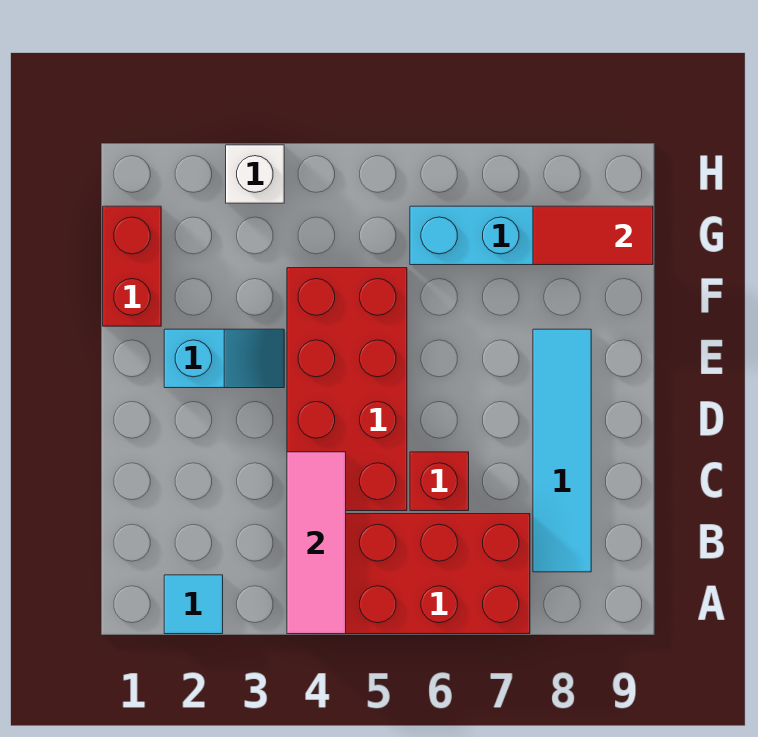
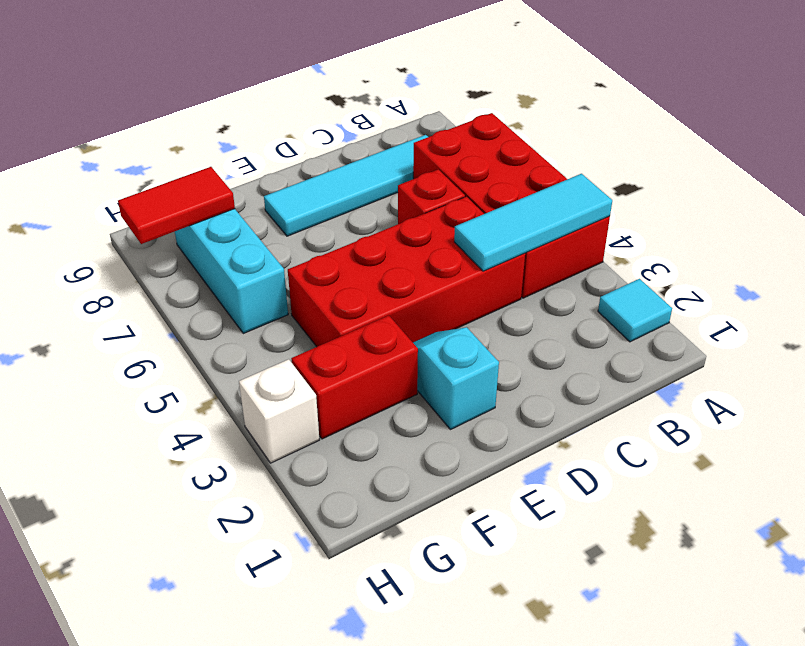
pink tile A4:C4 level 2 -> cyan tile A4:C4 level 2
red brick F1:G1 level 1 -> red brick F3:G3 level 1
red tile G8:G9 level 2 -> red tile G8:H8 level 2

